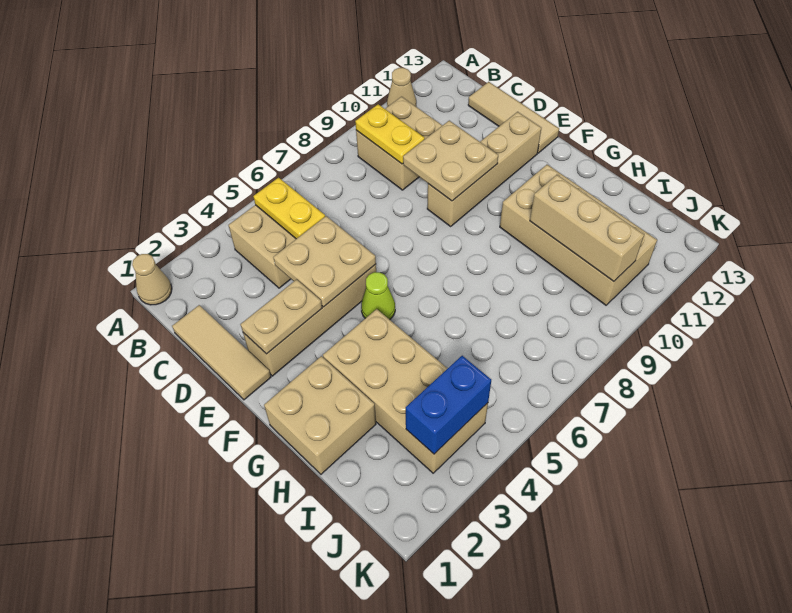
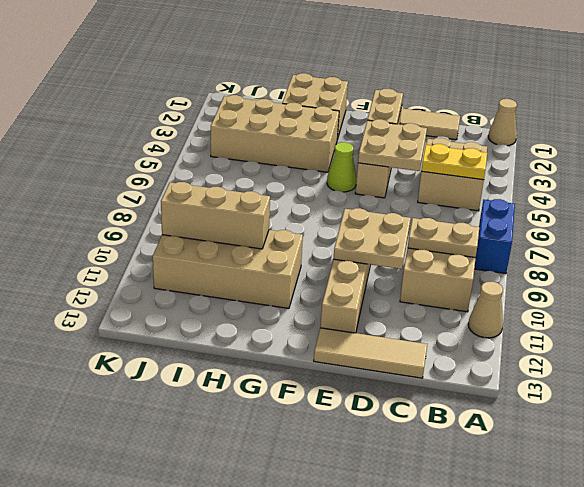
yellow plate B9:C9 level 2 -> tan plate B9:C9 level 2
blue brick J3:J4 level 2 -> blue brick A7:A8 level 1

